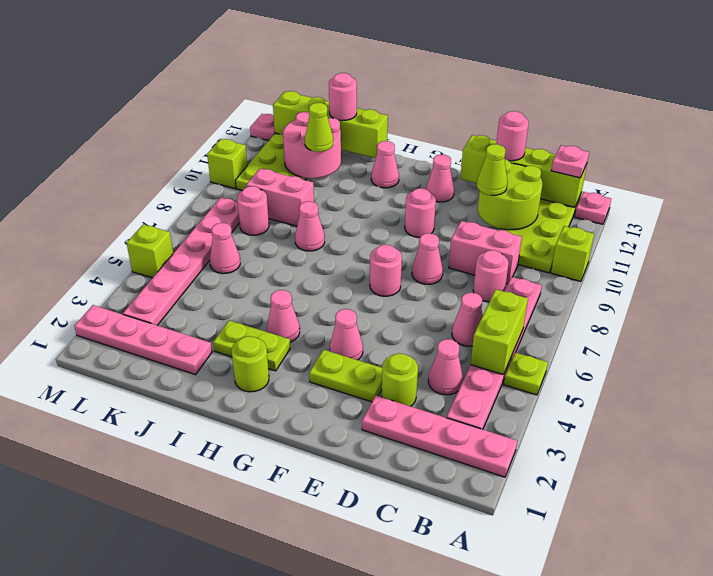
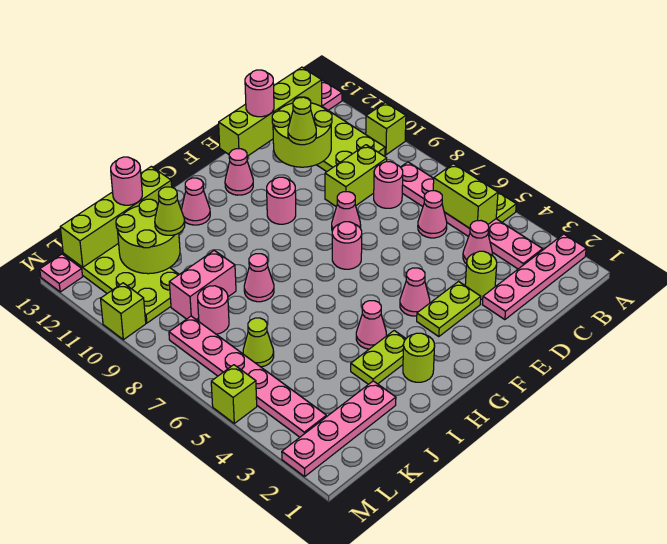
pink plate B13 level 3 -> none
pink brick C9:D9 level 1 -> lime brick C9:D9 level 1
pink round brick J11:K12 level 2 -> lime round brick J11:K12 level 2
pink cone K6 level 1 -> lime cone K6 level 1

